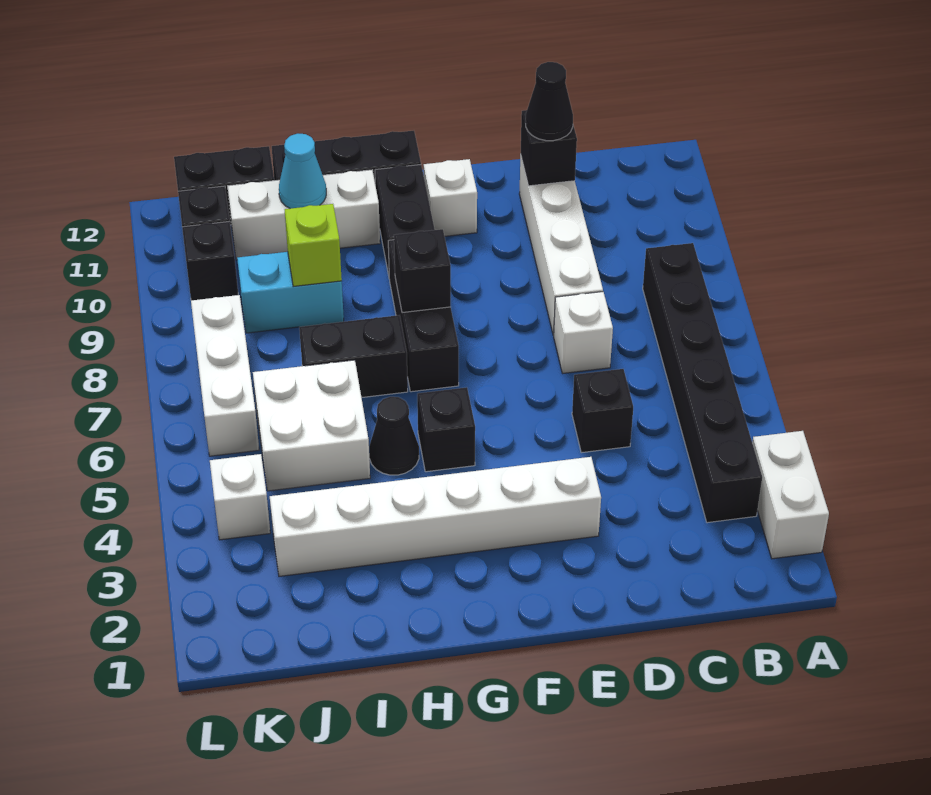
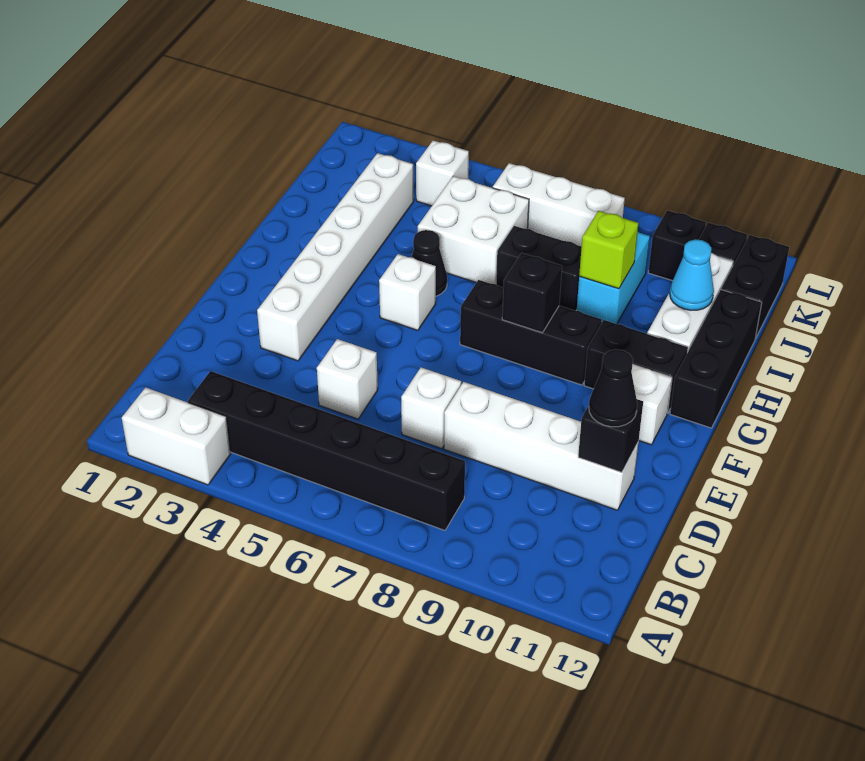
black brick D5 level 1 -> white brick D5 level 1
black brick G5 level 1 -> white brick G5 level 1
black brick H7:I7 level 1 -> black brick I7:I8 level 1

